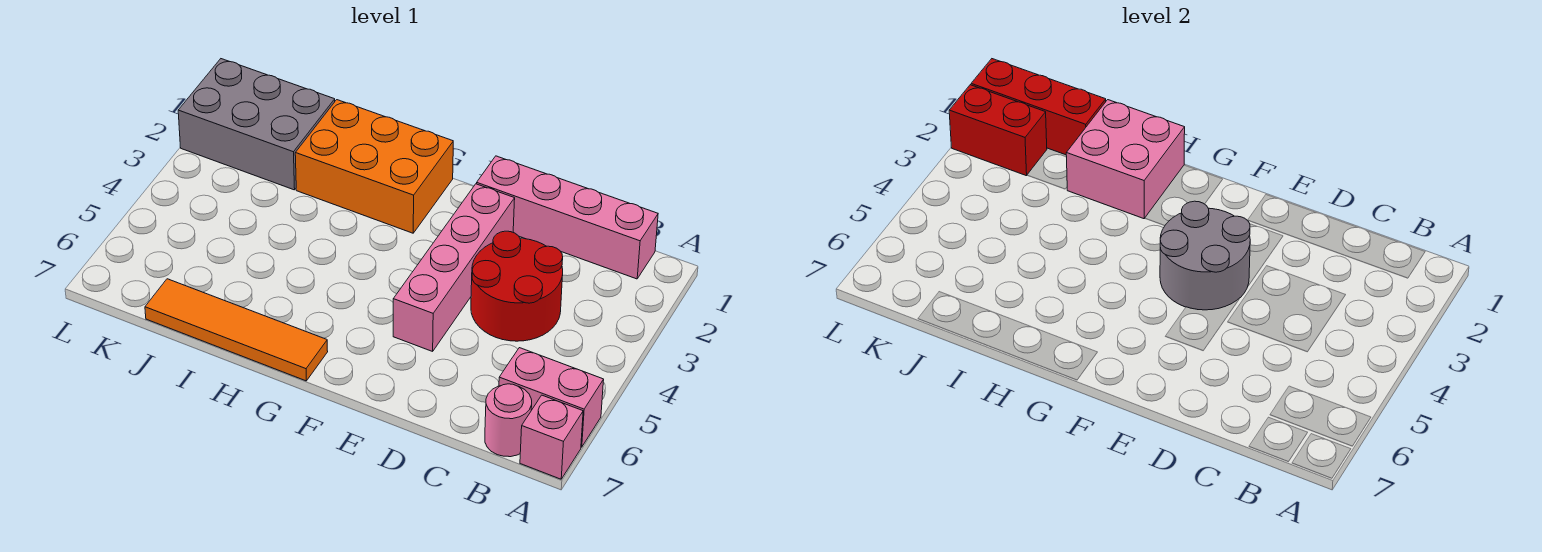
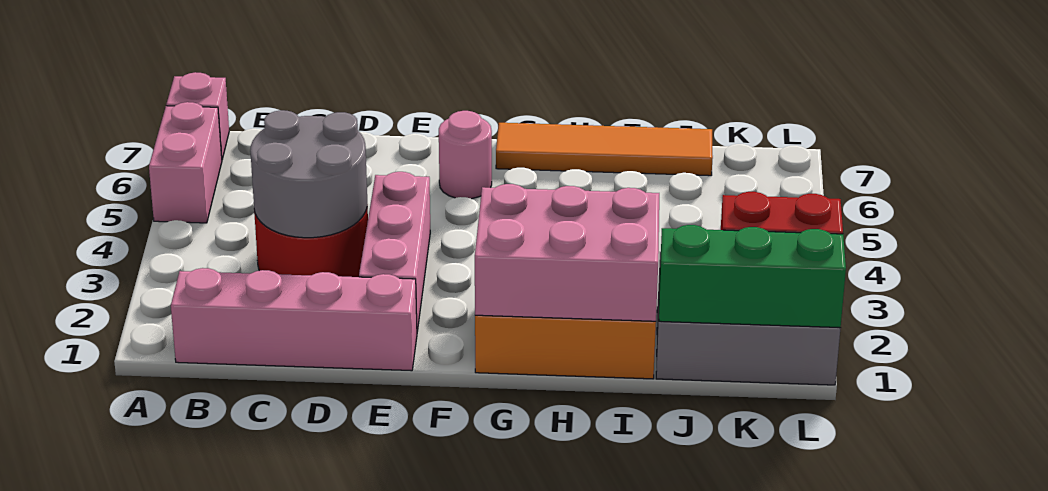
pink brick A6:B6 level 1 -> pink brick A5:A6 level 1
pink round brick B7 level 1 -> pink round brick F6 level 1
pink brick E2:E5 level 1 -> pink brick E2:E4 level 1
grey round brick E3:F4 level 2 -> grey round brick C3:D4 level 2
pink brick H1:I2 level 2 -> pink brick G1:I2 level 2
red brick J1:L1 level 2 -> green brick J1:L1 level 2

